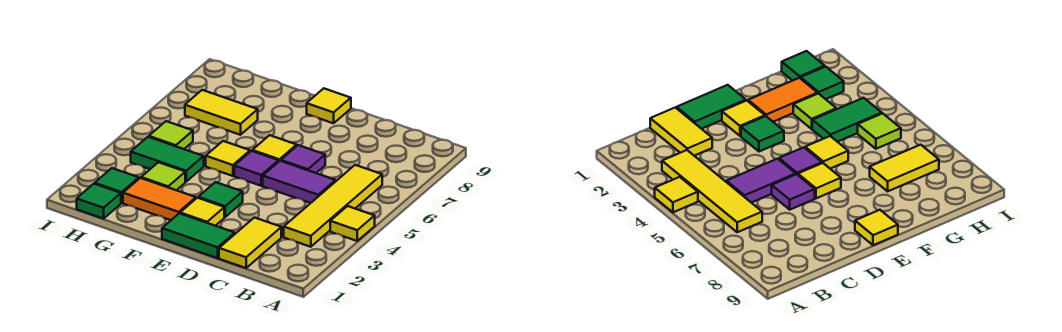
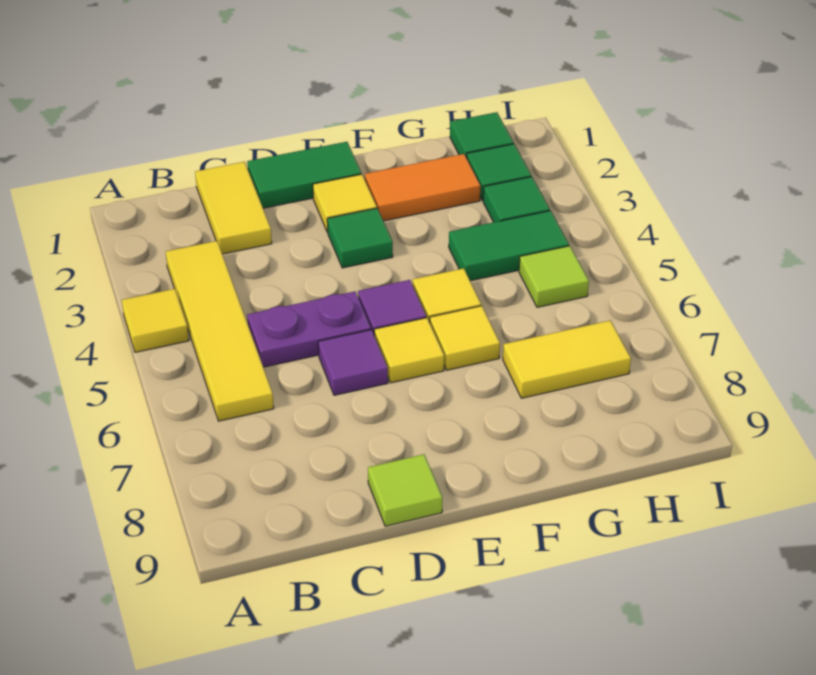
purple tile C5:D5 level 1 -> purple plate C5:D5 level 1
yellow tile E9 level 1 -> yellow tile F6 level 1
lime tile G3 level 1 -> lime tile D9 level 1
none -> green tile H3 level 1

